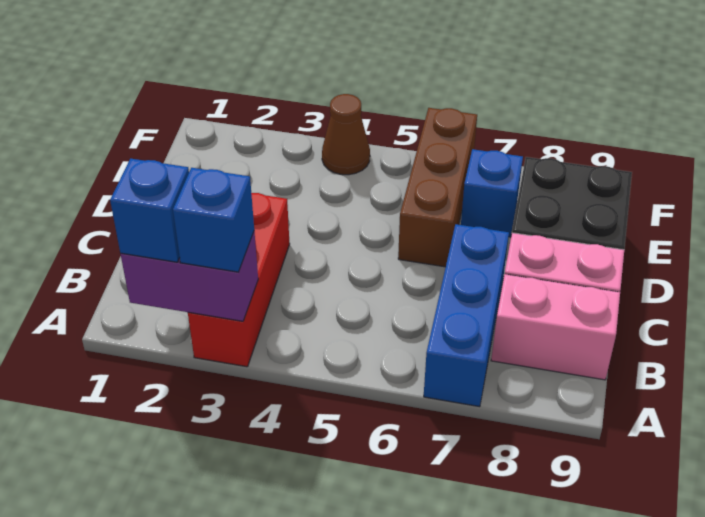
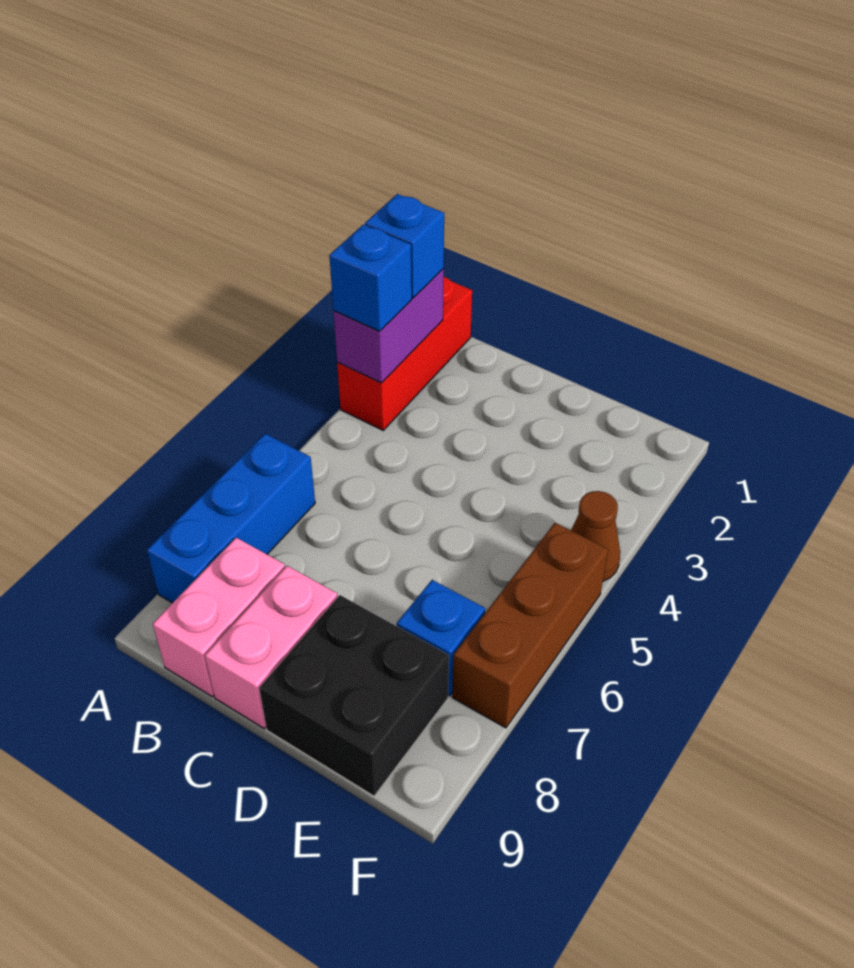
red brick A3:C3 level 1 -> red brick A1:A3 level 1
blue brick A7:C7 level 1 -> blue brick A6:A8 level 1
brown brick D6:F6 level 1 -> brown brick F5:F7 level 1

